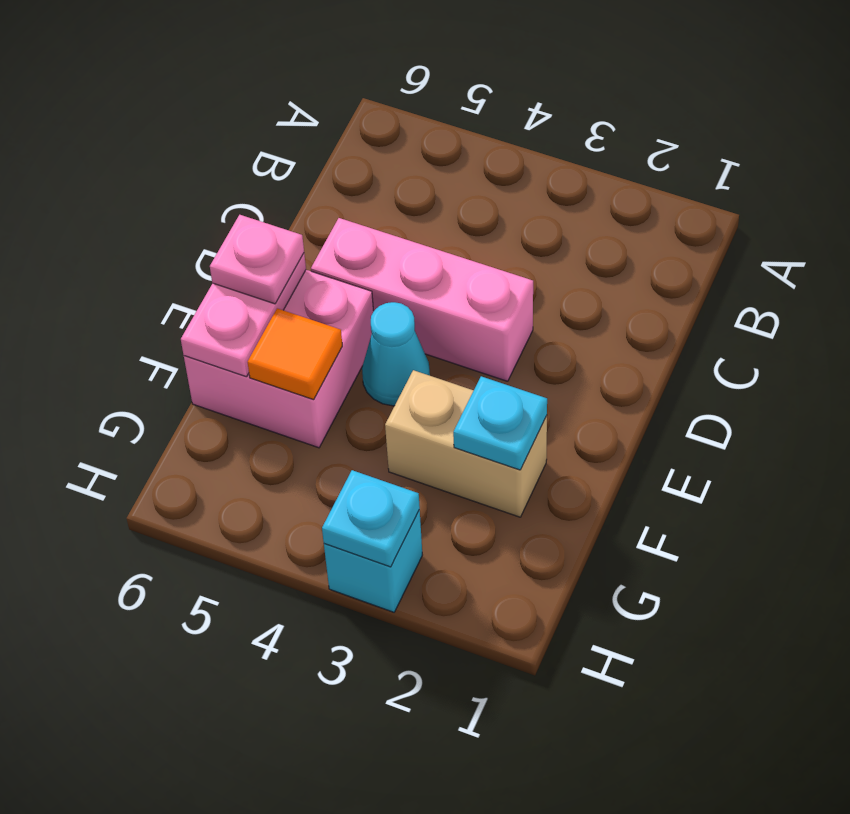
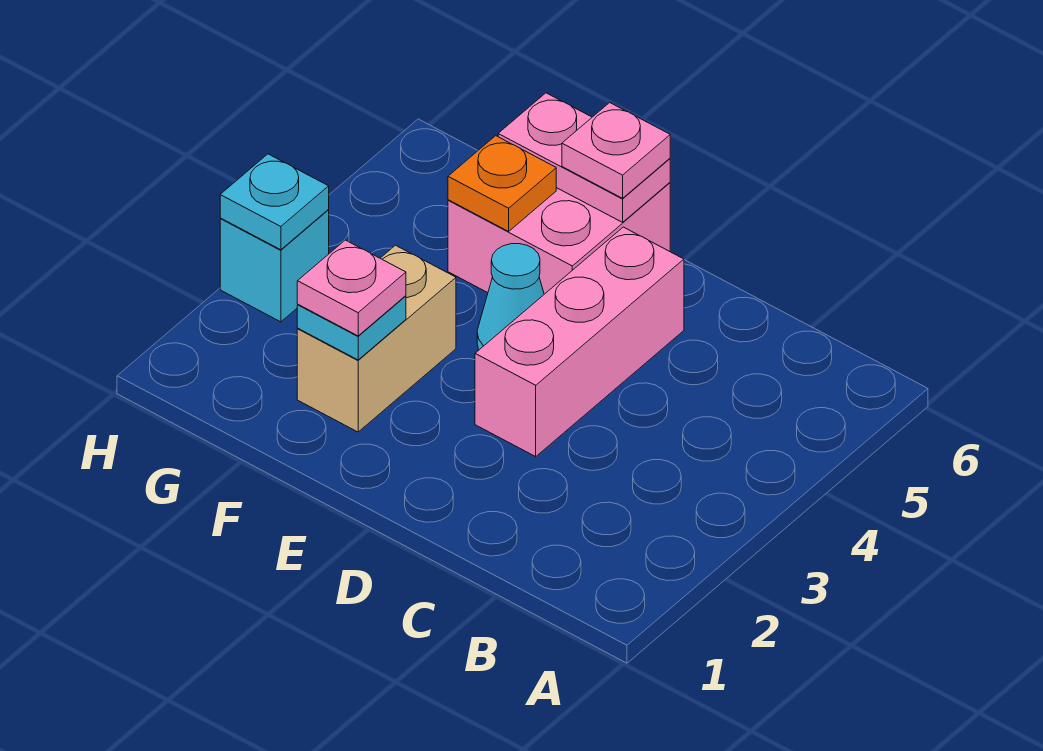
none -> pink plate F2 level 3
orange tile F5 level 2 -> orange plate F5 level 2

